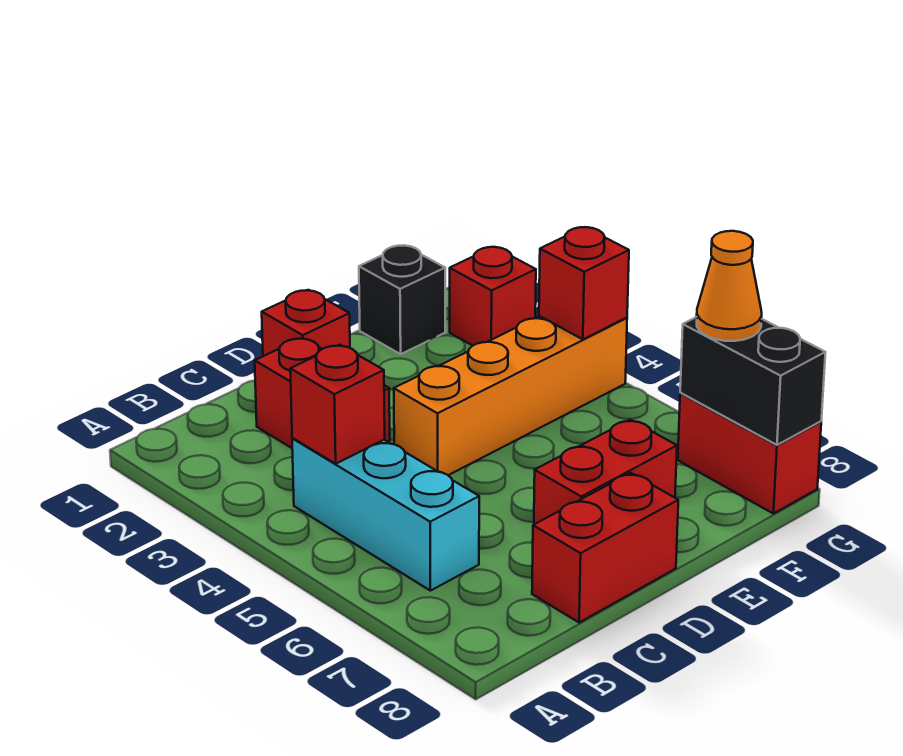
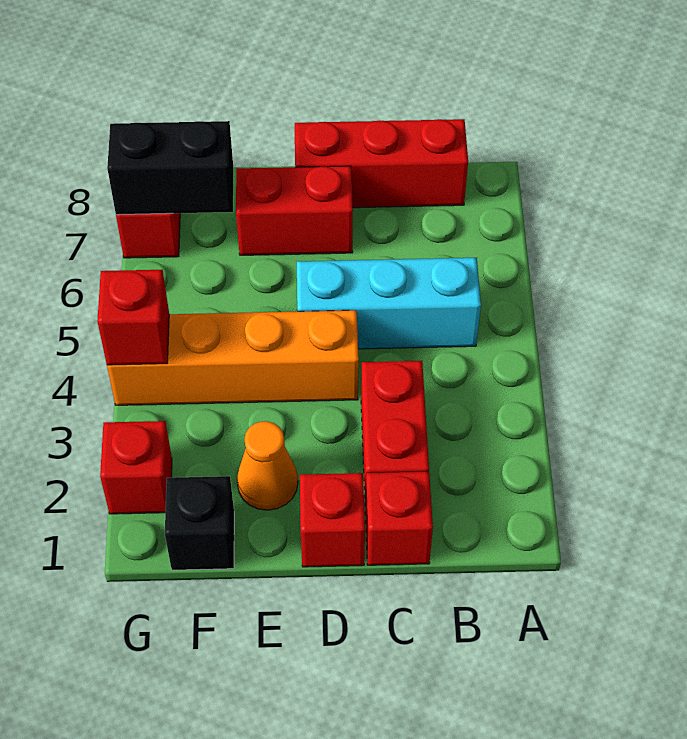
cyan brick B4:B6 level 1 -> cyan brick B5:D5 level 1
red brick B4 level 2 -> red brick C1 level 1
red brick C8:D8 level 1 -> red brick B8:D8 level 1
black brick G7:G8 level 2 -> black brick F7:G7 level 2
orange cone G7 level 3 -> orange cone E2 level 1

